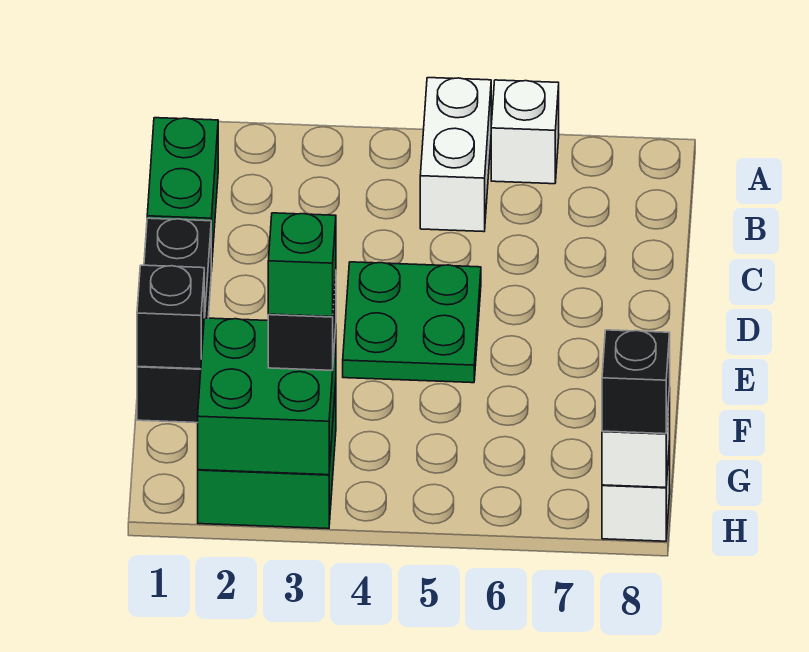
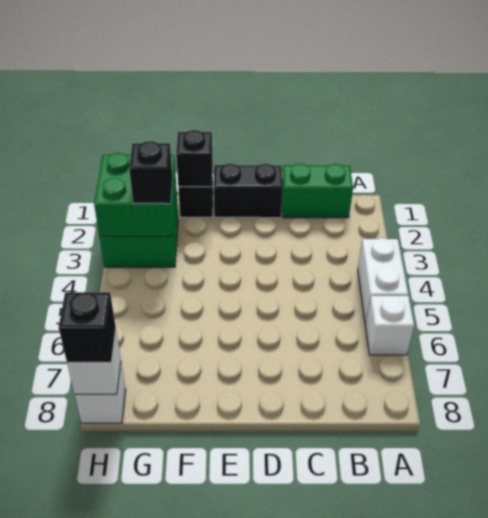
white brick A5:B5 level 1 -> white brick A4:A5 level 1
green plate D4:E5 level 1 -> none
green brick G3 level 4 -> none

